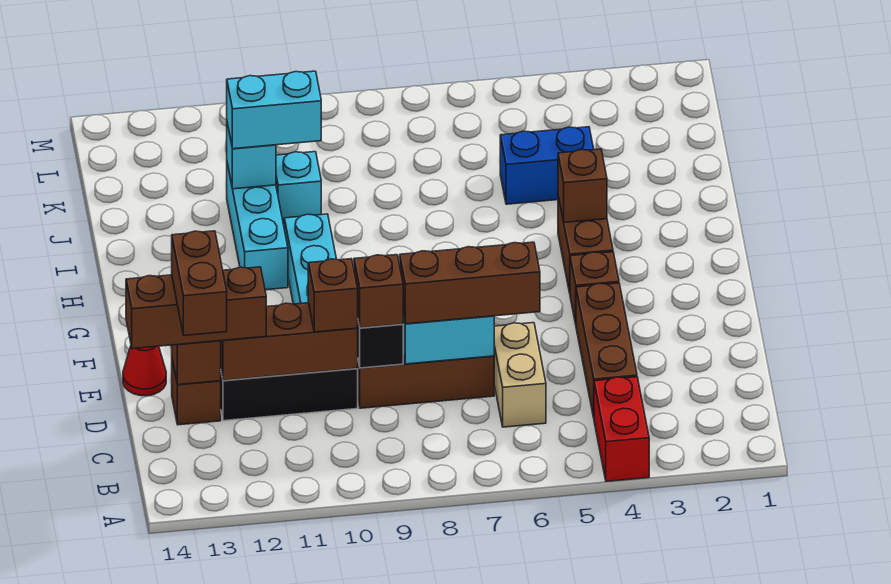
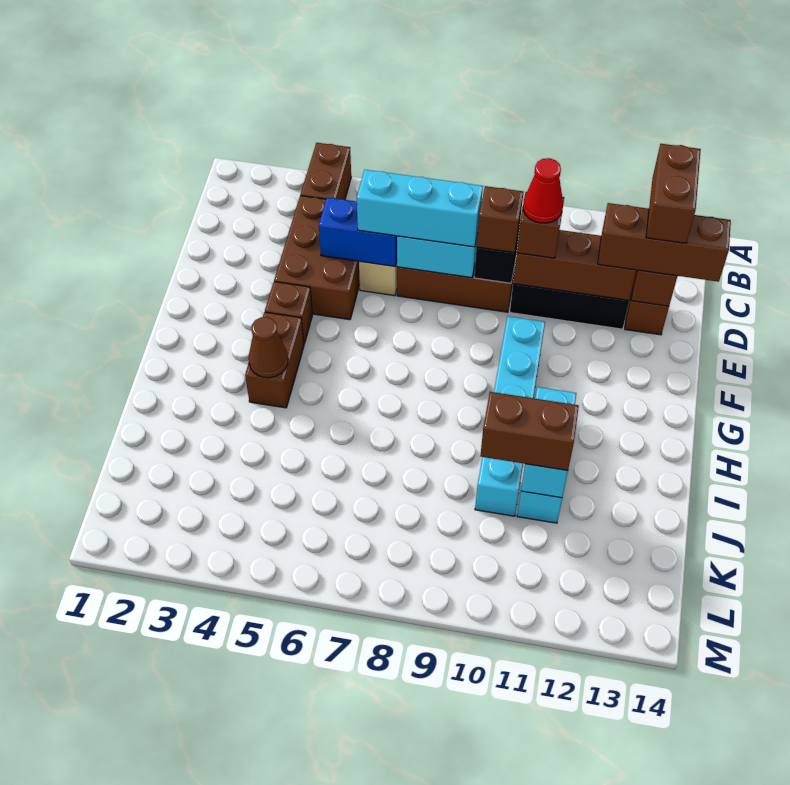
red brick A4:B4 level 1 -> brown brick A4:B4 level 1
brown brick C4:E4 level 1 -> brown brick C4:E5 level 1
brown brick D6:D8 level 3 -> cyan brick D6:D8 level 3
red cone E14 level 1 -> red cone D10 level 4
brown brick H4 level 2 -> brown cone H4 level 2
blue brick J4:J5 level 1 -> blue brick D5:D6 level 2
cyan brick J10:J11 level 3 -> brown brick J10:J11 level 3

